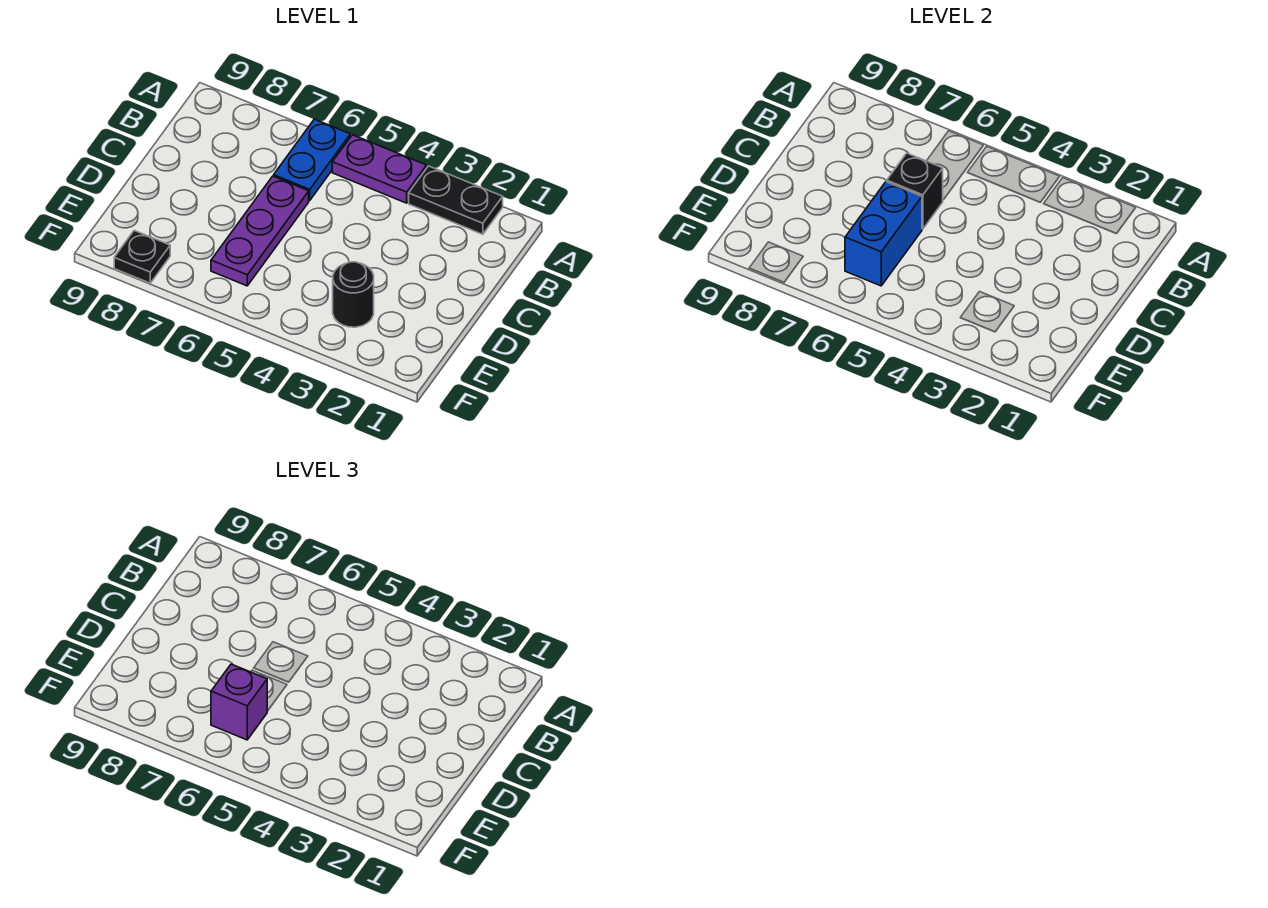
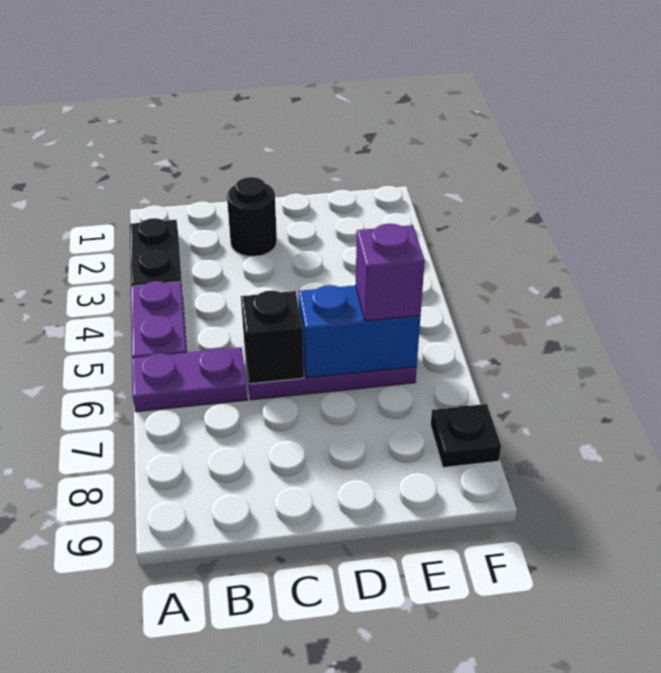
blue plate A6:B6 level 1 -> purple plate A6:B6 level 1
black round brick E3 level 1 -> black round brick C2 level 1

